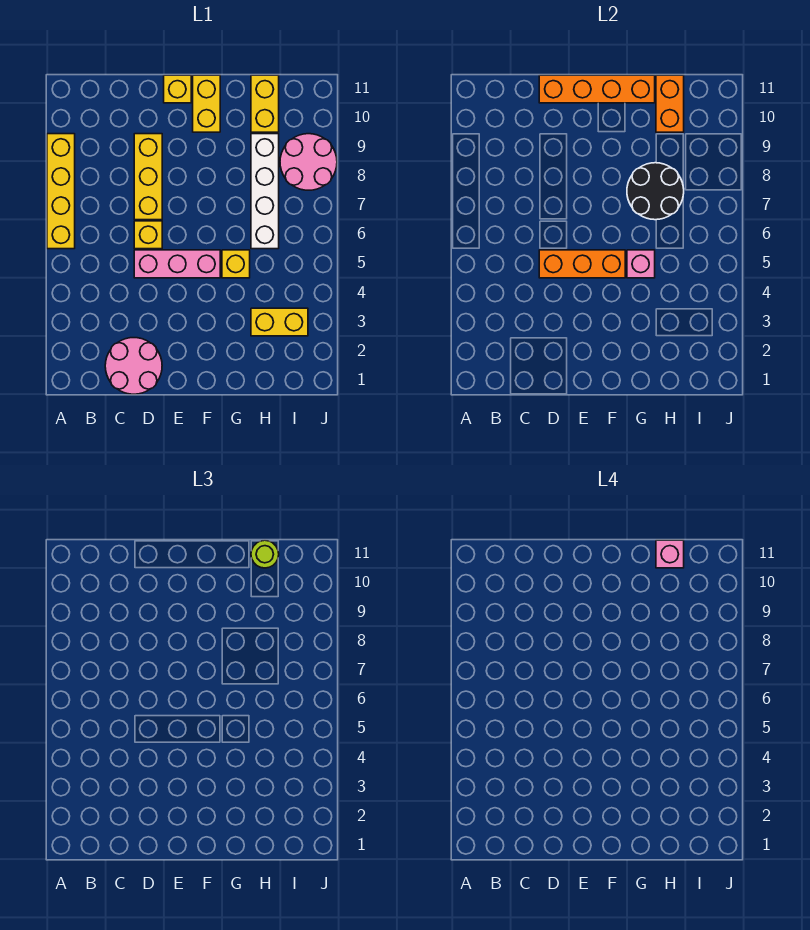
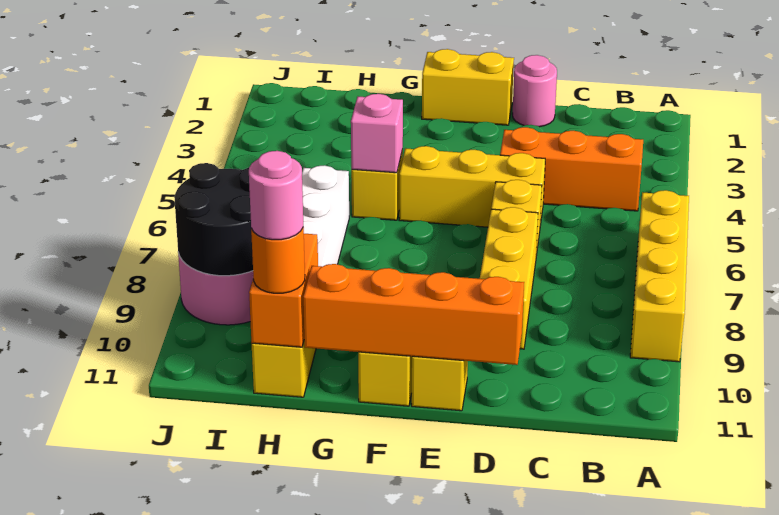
pink round brick C1:D2 level 1 -> pink round brick D1 level 1
pink brick D5:F5 level 1 -> yellow brick D5:F5 level 1
orange brick D5:F5 level 2 -> orange brick B4:D4 level 1
black round brick G7:H8 level 2 -> black round brick I8:J9 level 2
yellow brick H3:I3 level 1 -> yellow brick E1:F1 level 1
lime round brick H11 level 3 -> orange round brick H11 level 3
pink brick H11 level 4 -> pink round brick H11 level 4

